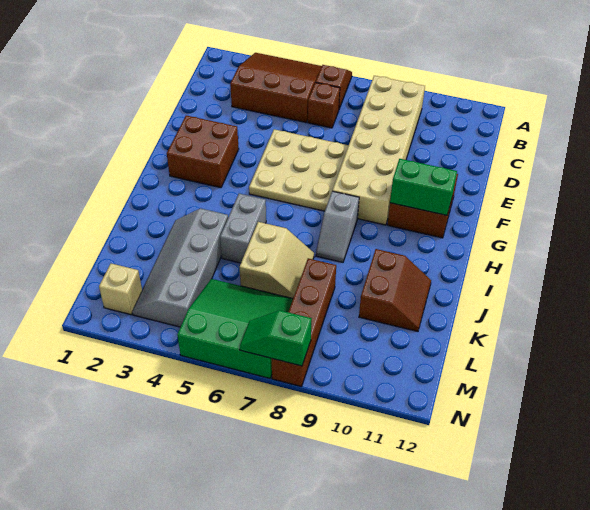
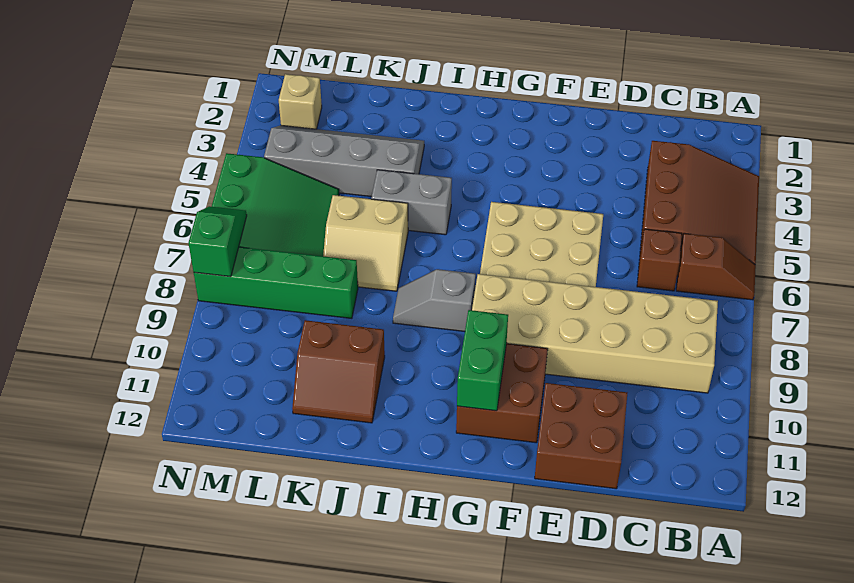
brown brick F2:G3 level 1 -> brown brick D11:E12 level 1
brown brick K8:N8 level 1 -> green brick K8:N8 level 1

